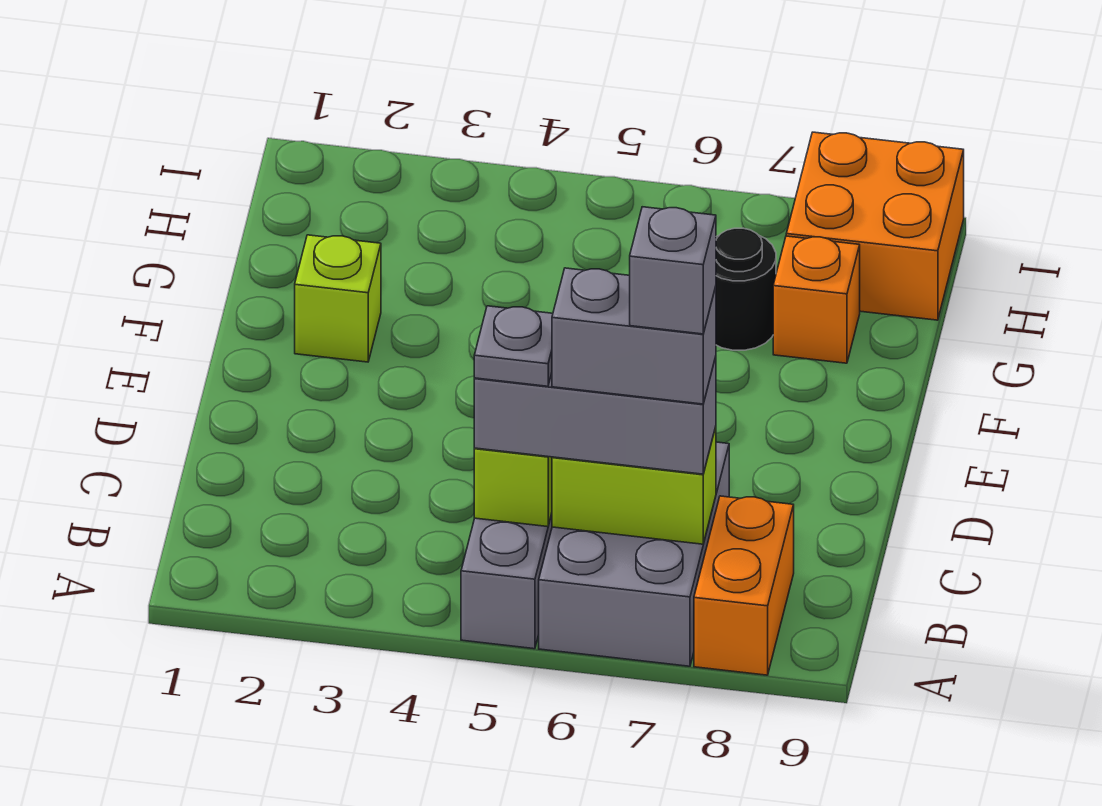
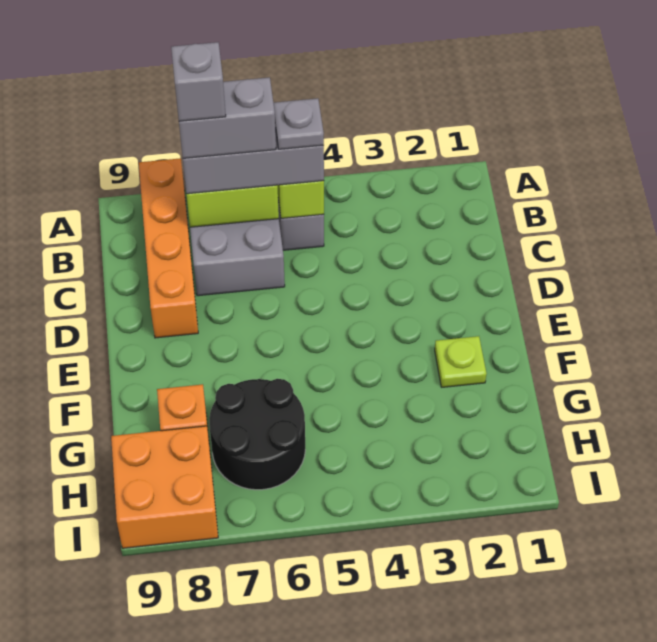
orange brick A8:B8 level 1 -> orange brick A8:D8 level 1
lime brick F2 level 1 -> lime plate F2 level 1
black round brick G7 level 1 -> black round brick G6:H7 level 1

